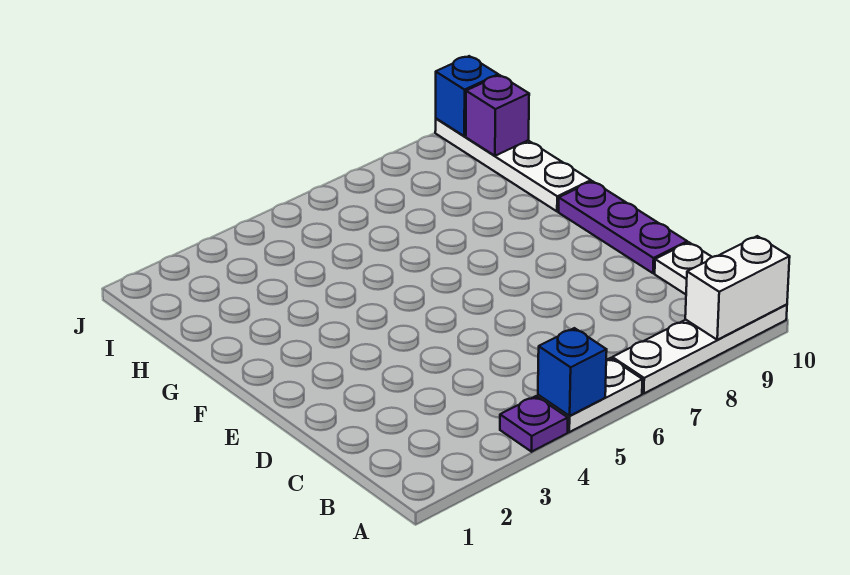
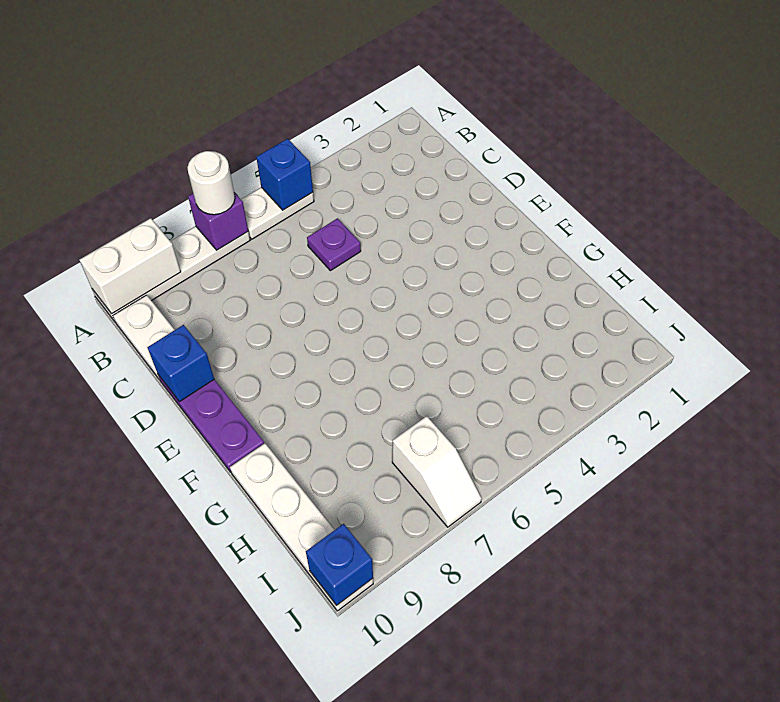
purple plate A4 level 1 -> purple plate C5 level 1
none -> white round brick A7 level 3
none -> blue brick D10 level 2
none -> white slope I7:J7 level 1 top I
purple brick I10 level 2 -> purple brick A7 level 2

